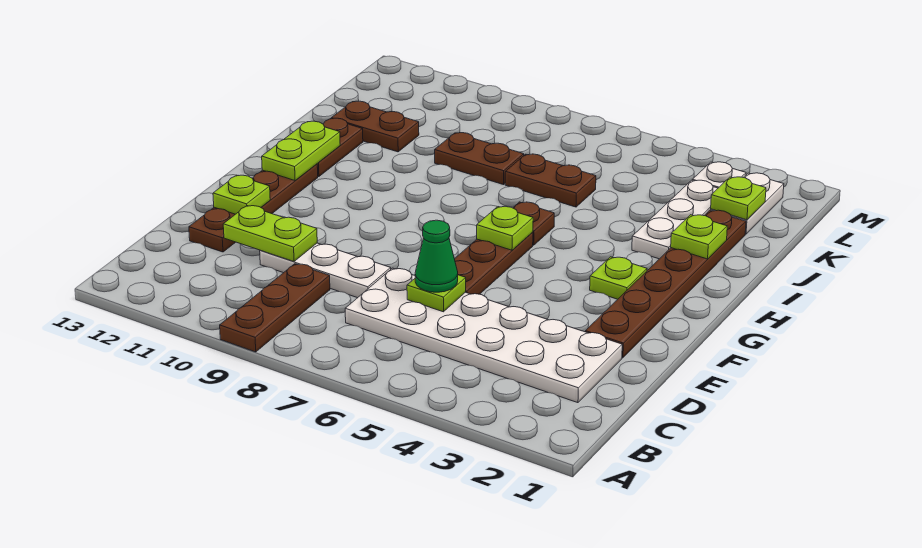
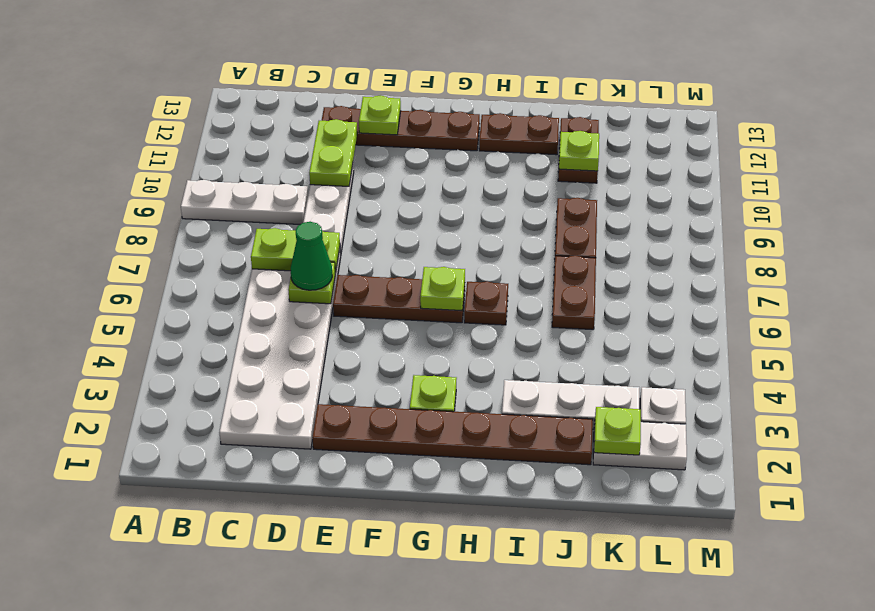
brown plate A9:C9 level 1 -> white plate A9:C9 level 1
lime plate G12:H12 level 2 -> lime plate C7:D7 level 2
lime plate I2 level 2 -> lime plate J11 level 2

